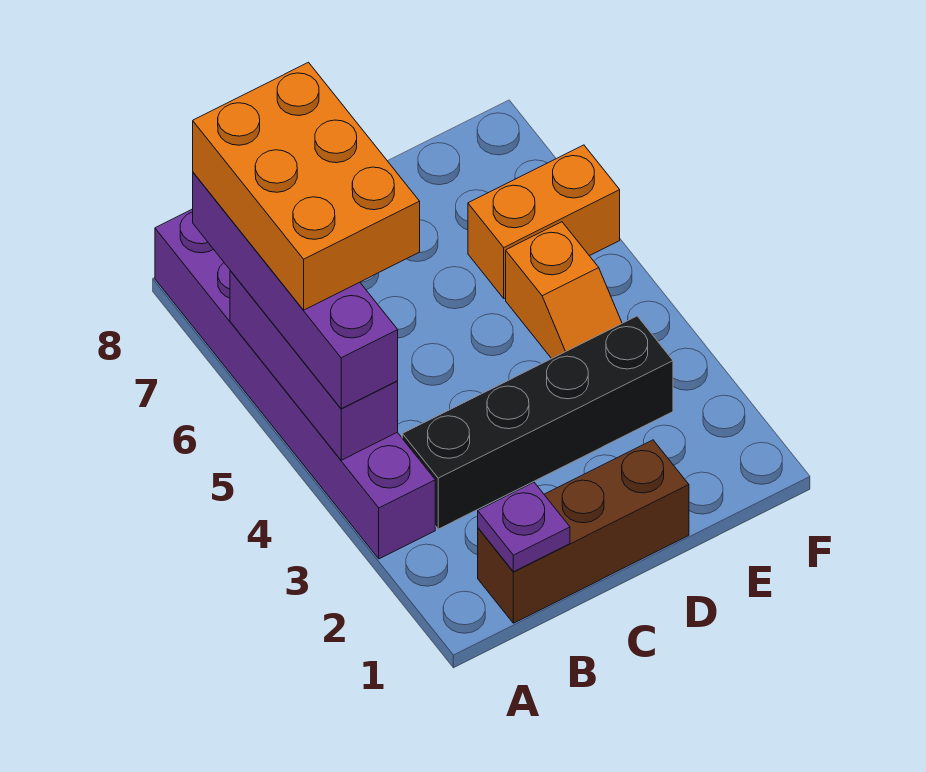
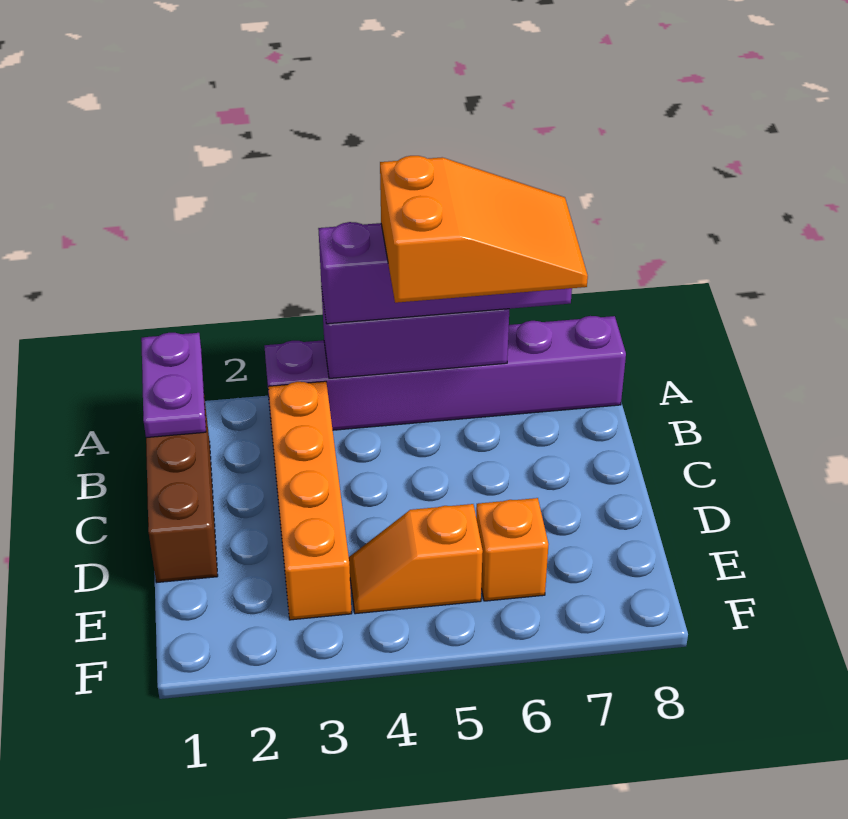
orange brick A5:B7 level 4 -> orange slope A5:B7 level 4 top 5
purple plate B1 level 2 -> purple plate A1:B1 level 2
black brick B3:E3 level 1 -> orange brick B3:E3 level 1
orange brick E6:F6 level 1 -> orange brick E6 level 1

